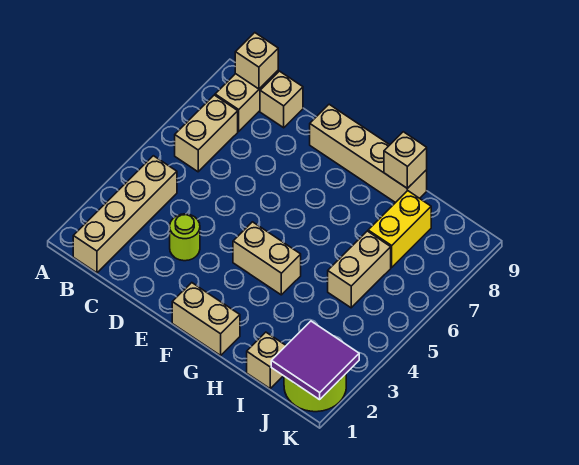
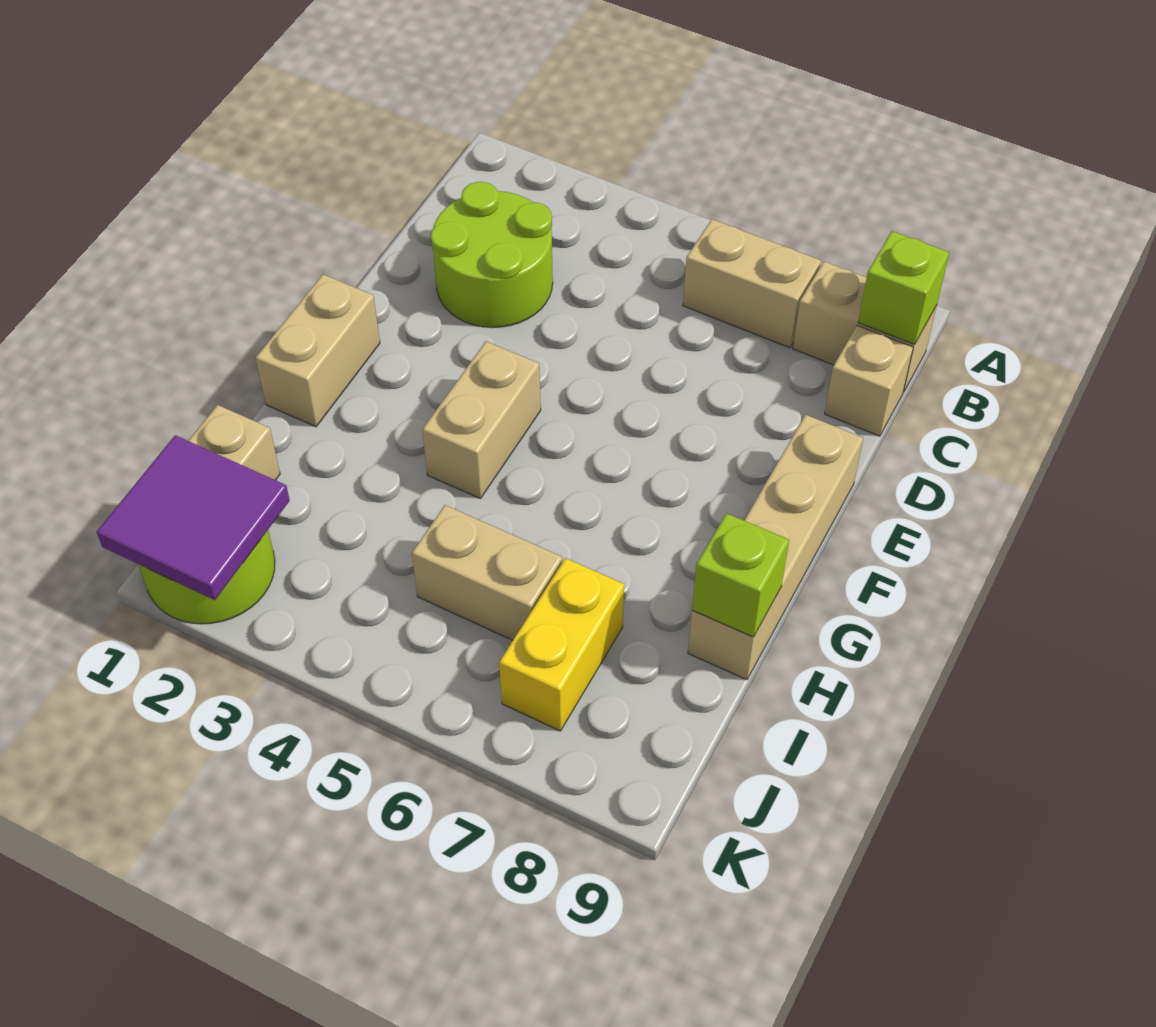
tan brick B1:B4 level 1 -> none
tan brick B9 level 2 -> lime brick B9 level 2
lime round brick D3 level 1 -> lime round brick C2:D3 level 1
tan brick H9 level 2 -> lime brick H9 level 2
yellow brick I7:I8 level 1 -> yellow brick I7:J7 level 1

